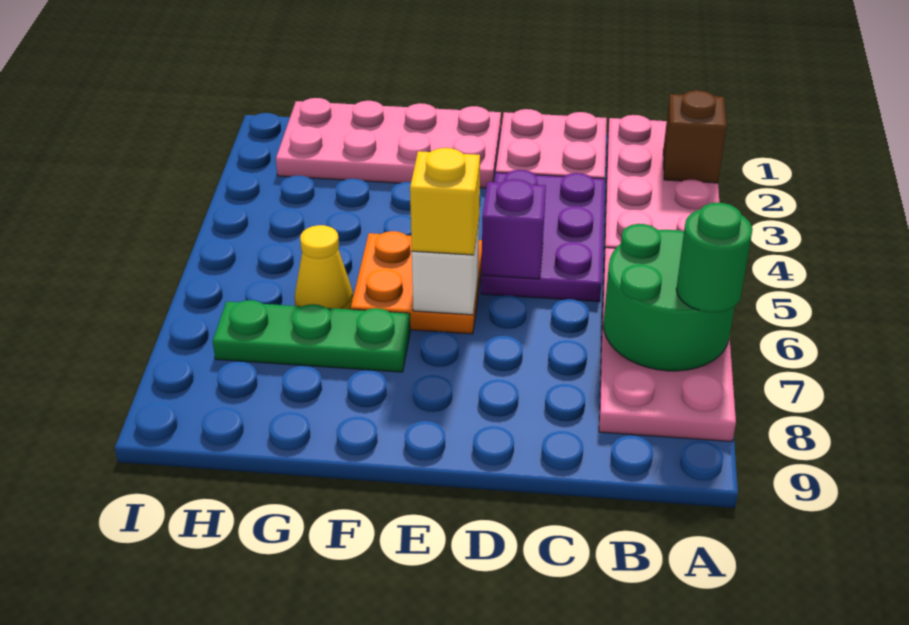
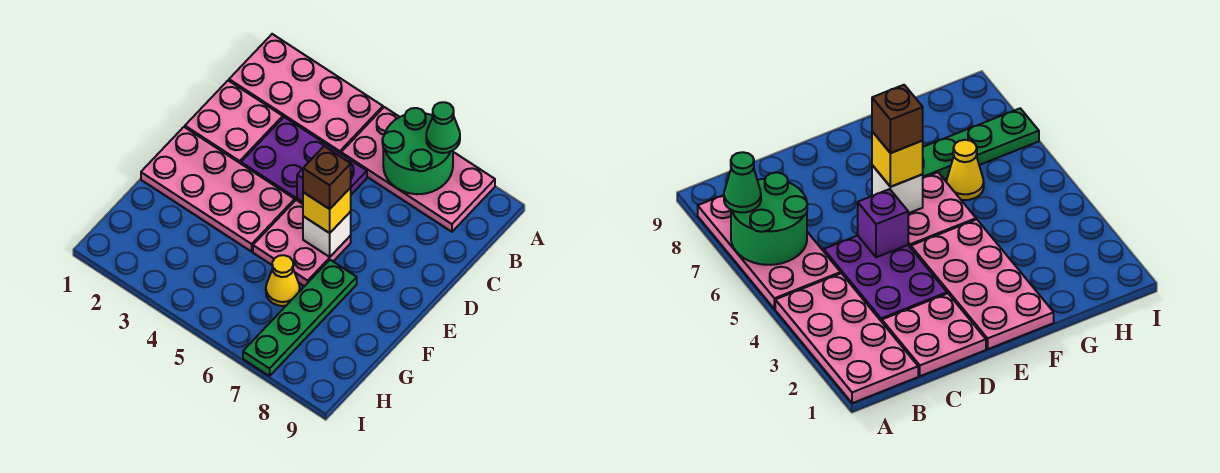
brown brick A2 level 2 -> brown brick E6 level 4
green round brick A7 level 3 -> green cone A7 level 3
pink plate E1:H2 level 1 -> pink plate E1:F4 level 1
orange plate E5:F6 level 1 -> pink plate E5:F6 level 1
green plate F7:H7 level 1 -> green plate F7:I7 level 1

